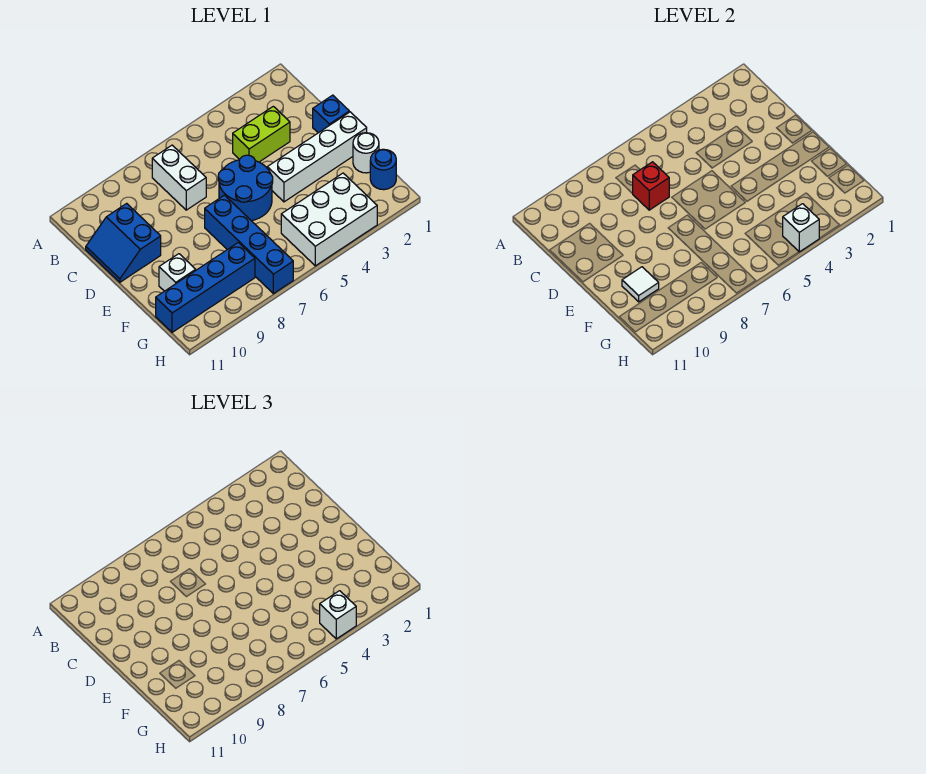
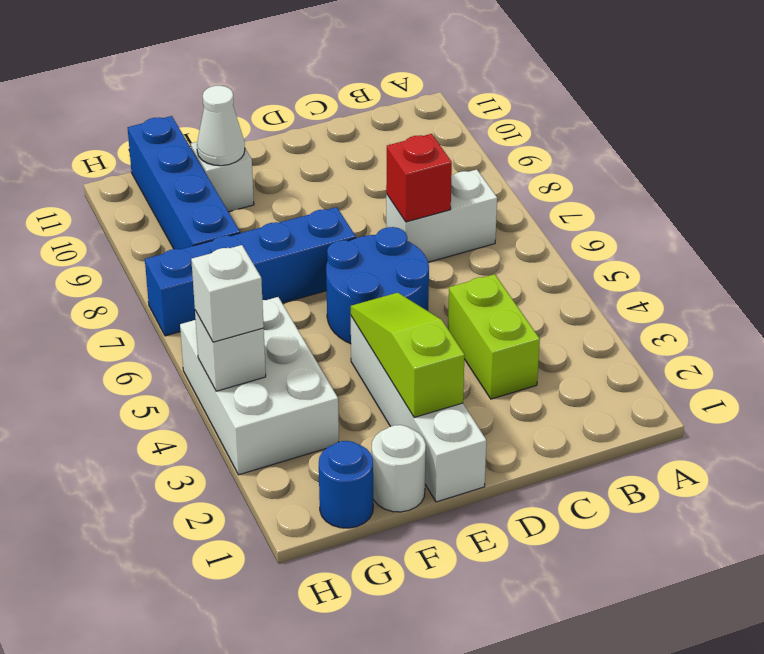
blue slope C10:D11 level 1 top 10 -> none
blue brick D1 level 1 -> none
none -> lime slope E2:E4 level 2 top 2
white tile F10 level 2 -> white cone F10 level 2

